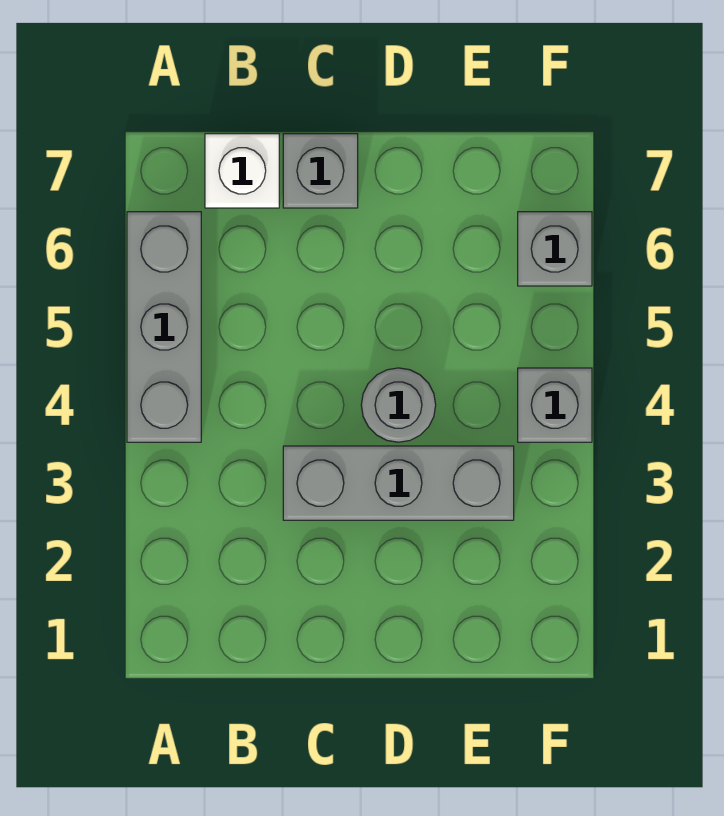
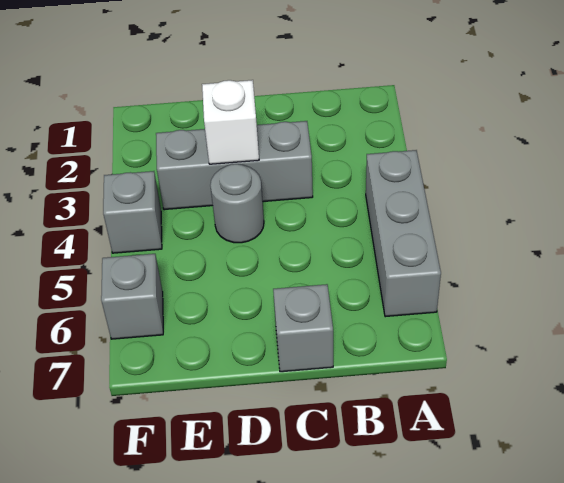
white brick B7 level 1 -> white brick D3 level 2

